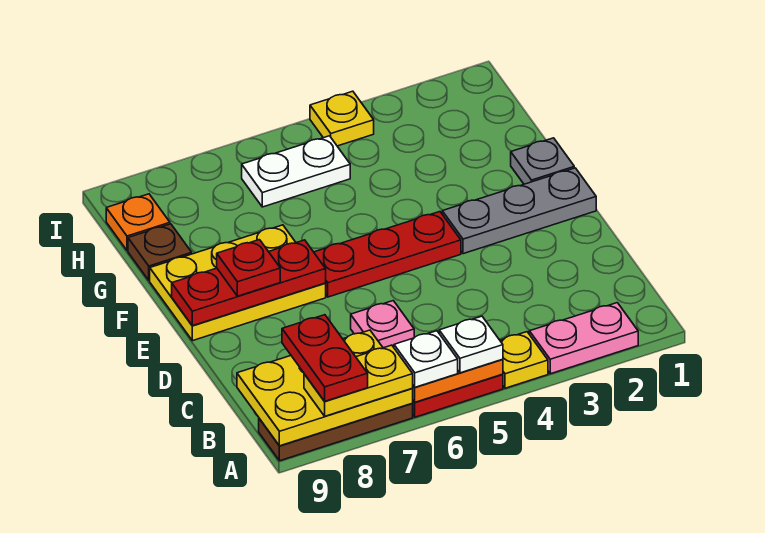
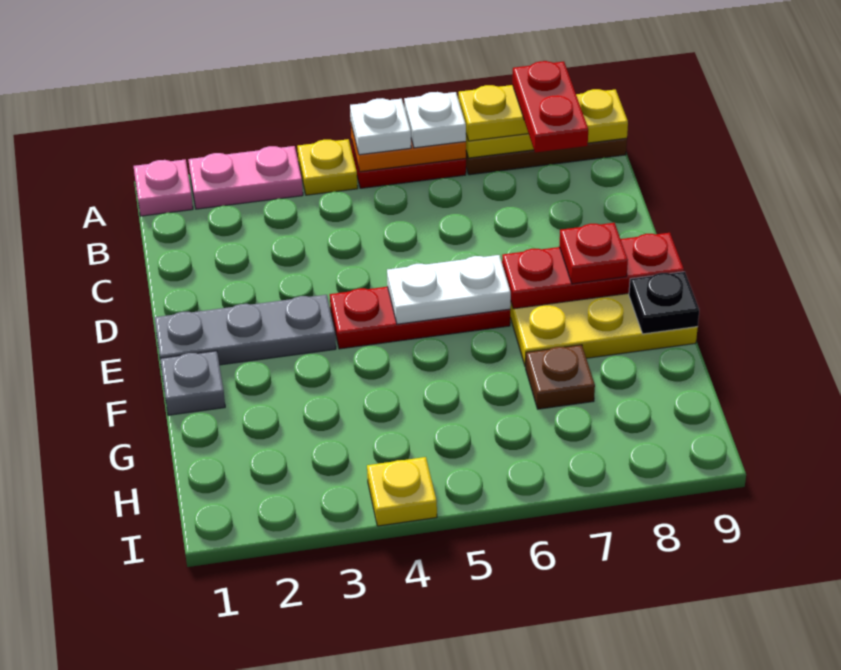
yellow plate A7:B9 level 2 -> yellow plate A7:A9 level 2
pink plate C6 level 1 -> pink plate A1 level 1
none -> black plate F9 level 2
brown plate G9 level 1 -> brown plate G7 level 1
white plate H5:H6 level 1 -> white plate E5:E6 level 2
orange plate H9 level 1 -> none

